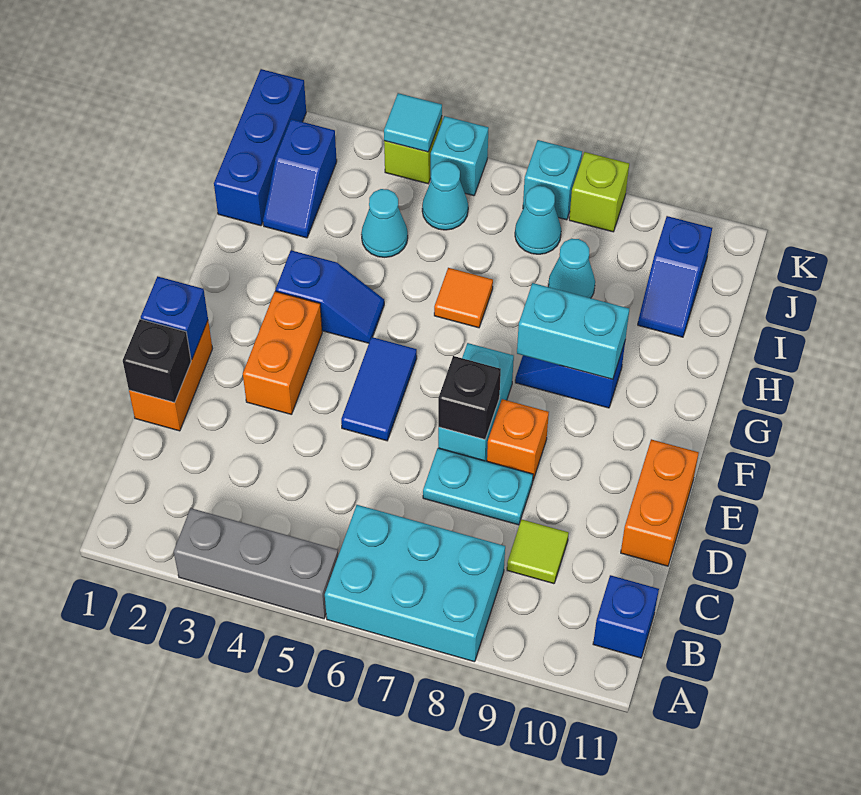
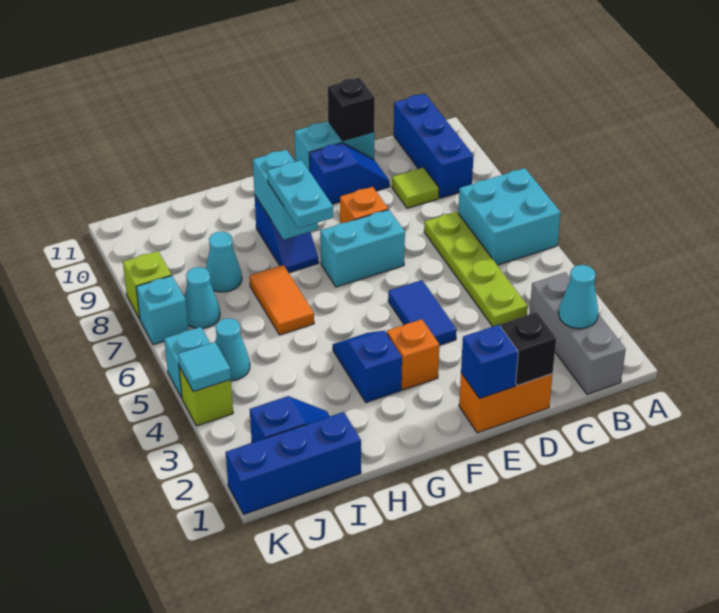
grey brick A3:A5 level 1 -> grey brick B1:B3 level 1
cyan brick A6:B8 level 1 -> cyan brick A6:B7 level 1
blue brick B11 level 1 -> blue brick B9:B11 level 1
none -> lime plate C4:C7 level 1
cyan plate D7:D8 level 1 -> cyan plate G7:G8 level 3
orange brick D11:E11 level 1 -> cyan brick D11:E11 level 1
orange brick E3:F3 level 1 -> orange brick F3 level 1
blue tile E5:F5 level 1 -> blue tile E4:E5 level 1
black brick E7 level 2 -> black brick D11 level 2
orange tile H6 level 1 -> orange tile H6:H7 level 1
cyan cone I4 level 1 -> cyan cone B2 level 2
blue slope I10:J10 level 1 top J -> blue slope D10:E10 level 1 top E

